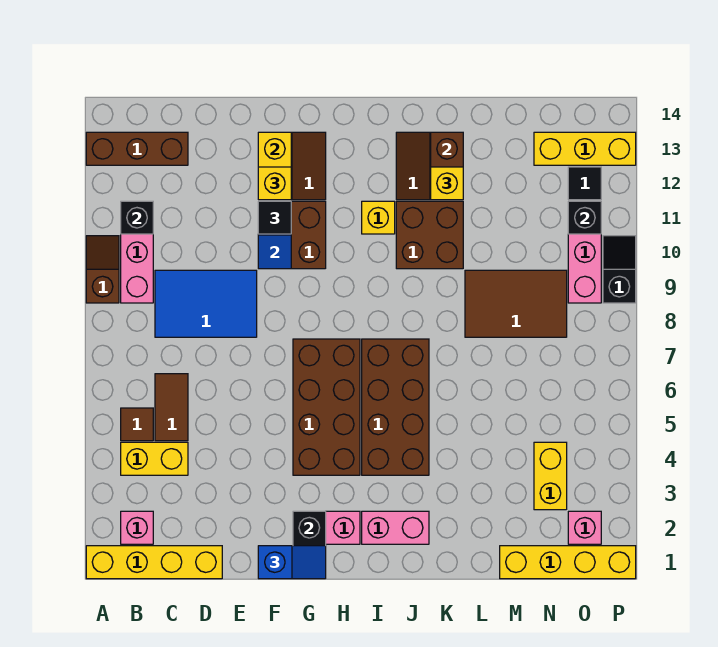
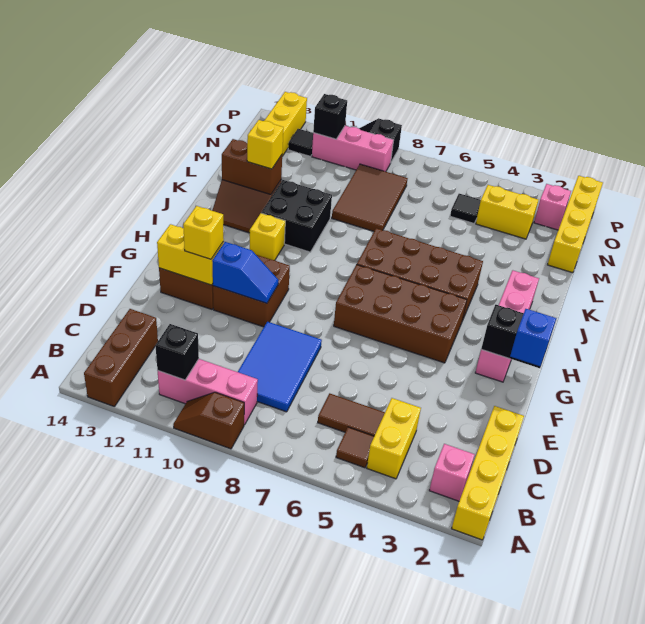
black tile F11 level 3 -> black tile N5 level 1
brown brick J10:K11 level 1 -> black brick J10:K11 level 1

